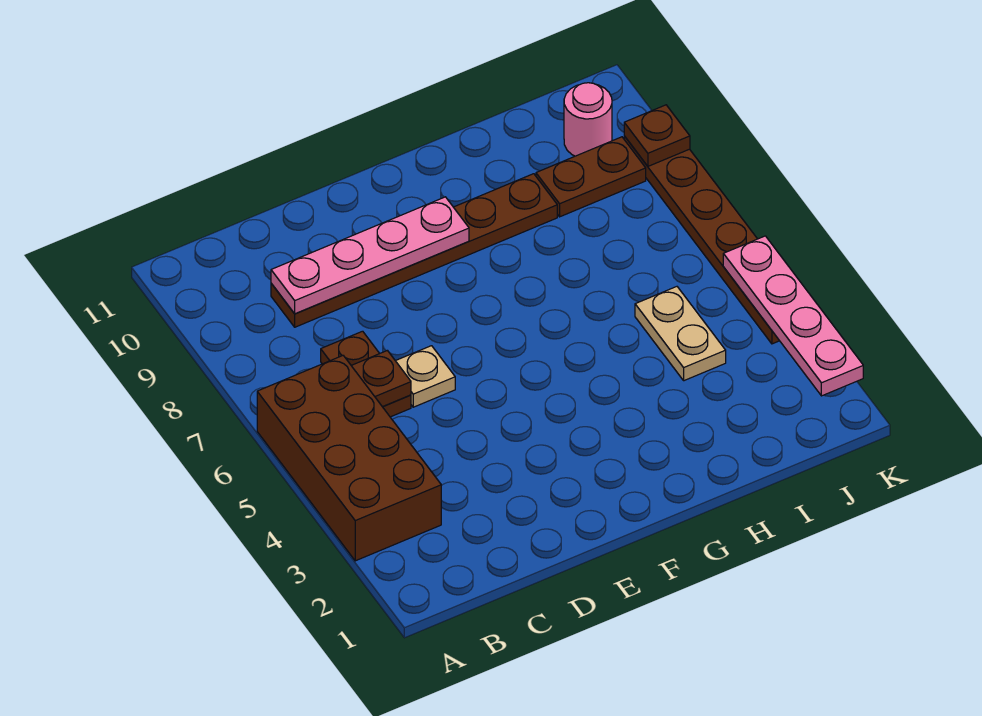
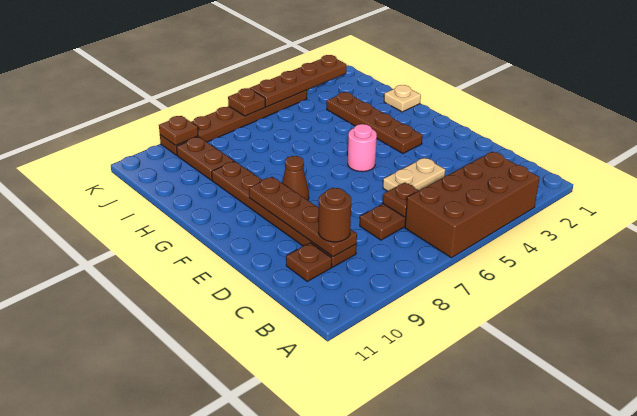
pink plate C9:F9 level 2 -> brown plate C9:F9 level 2
none -> brown round brick C9 level 3
none -> brown plate C10 level 1
tan plate D6 level 1 -> tan plate H1 level 1
none -> brown plate F3:I3 level 1
none -> brown cone F8 level 1
tan plate I4:I5 level 1 -> tan plate D4:D5 level 1
pink round brick J10 level 1 -> pink round brick F5 level 1
pink plate K2:K5 level 2 -> brown plate K2:K5 level 2
none -> brown plate K6 level 2

